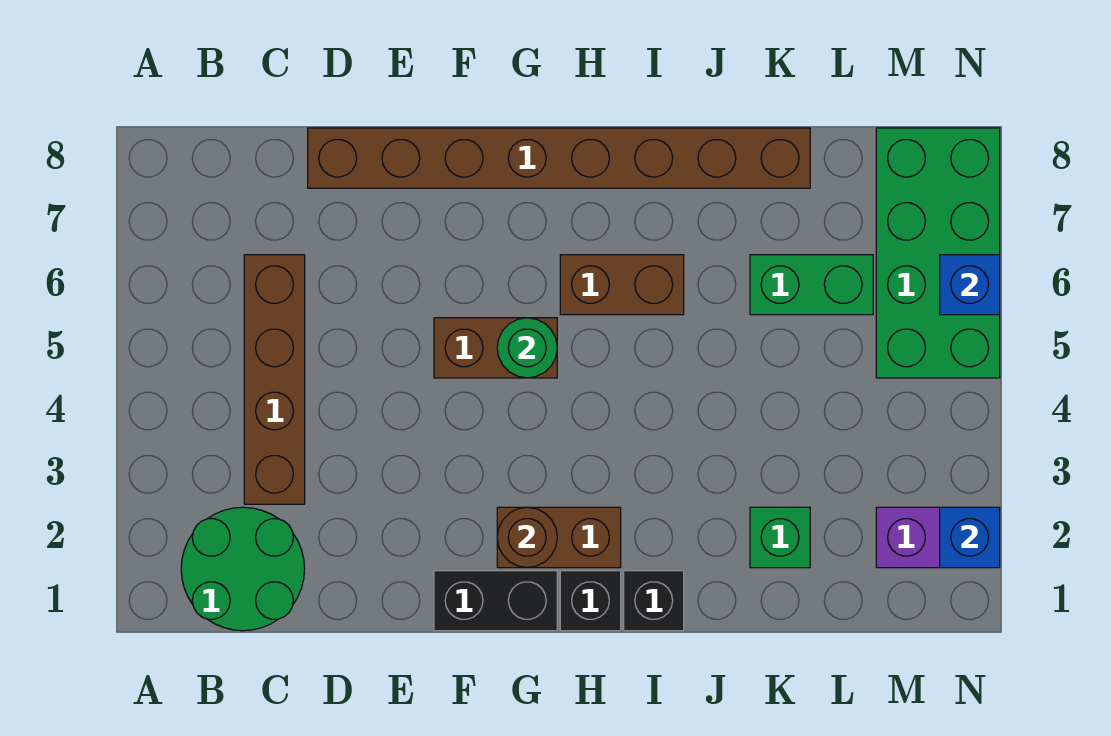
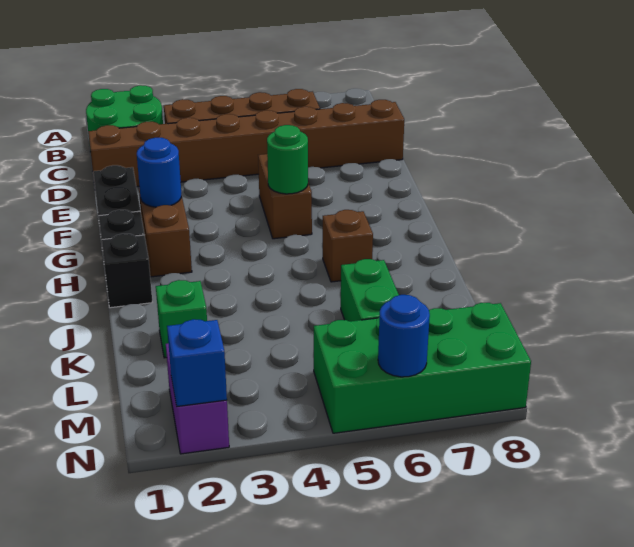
brown brick D8:K8 level 1 -> brown brick D1:D8 level 1
brown round brick G2 level 2 -> blue round brick G2 level 2
brown brick H6:I6 level 1 -> brown brick I6 level 1
blue brick N6 level 2 -> blue round brick N6 level 2

